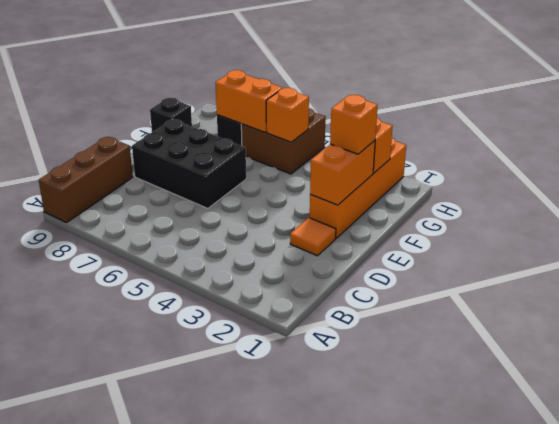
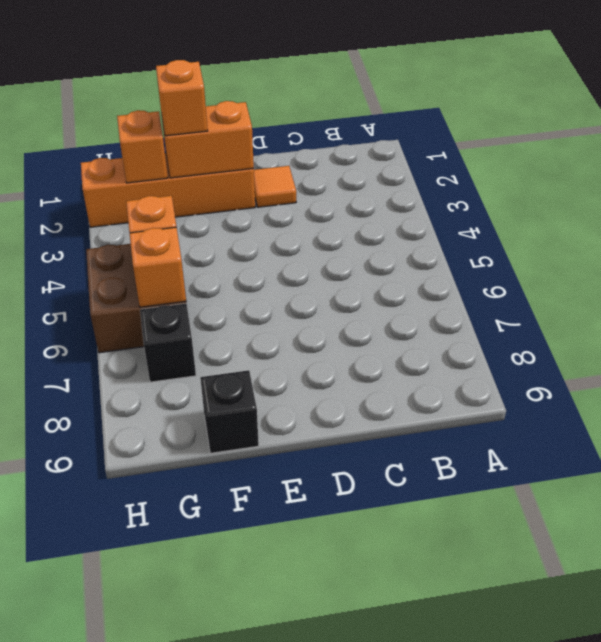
brown brick A9:C9 level 1 -> none
black brick D6:E8 level 1 -> none
orange brick G6:G7 level 2 -> orange brick G6 level 2

